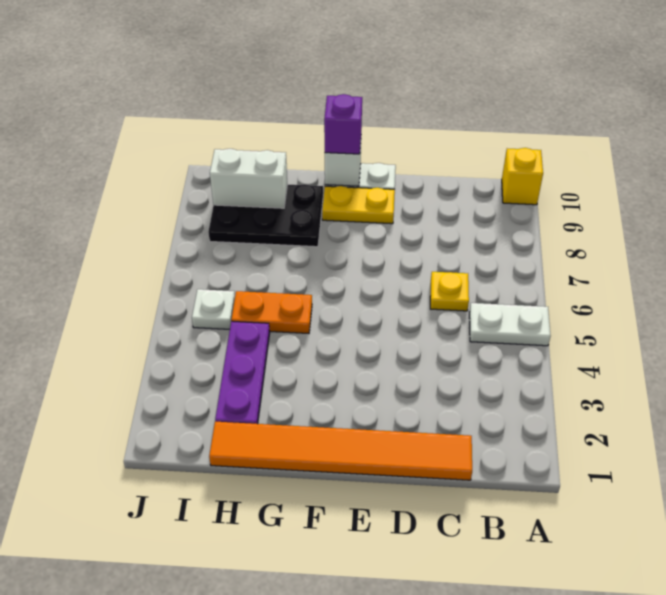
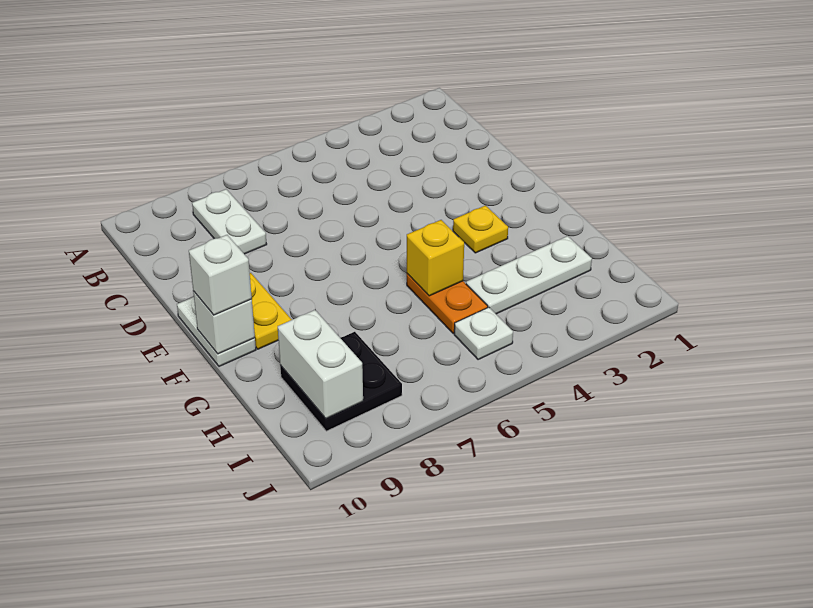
white plate A5:B5 level 1 -> white plate B8:C8 level 1
yellow brick A10 level 1 -> yellow brick G5 level 2
orange tile C1:H1 level 1 -> none
yellow plate C6 level 1 -> yellow plate F3 level 1
purple brick F10 level 3 -> white brick F10 level 3
black plate G8:I9 level 1 -> black plate H8:I9 level 1
purple plate H2:H4 level 1 -> white plate H2:H4 level 1

